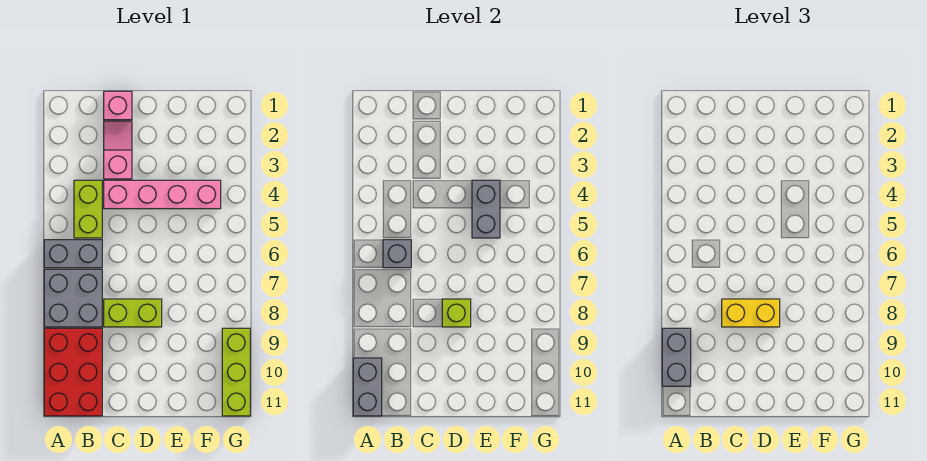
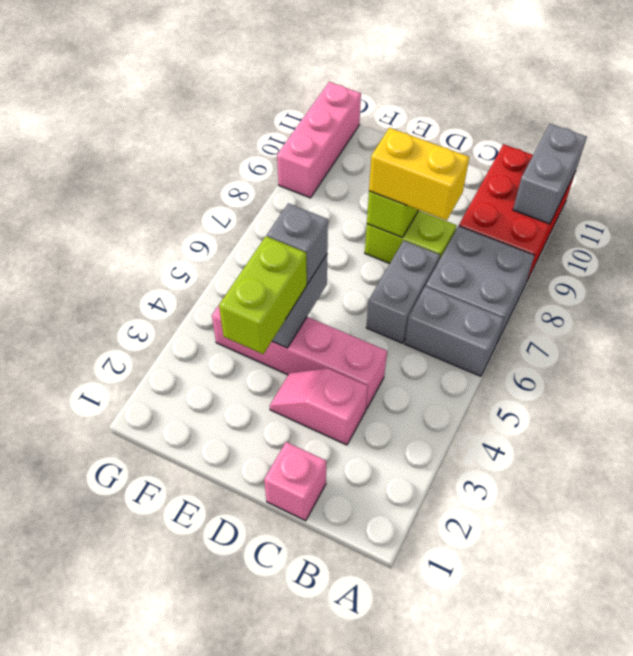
grey brick A9:A10 level 3 -> grey brick C6:C7 level 1
lime brick B4:B5 level 1 -> lime brick E3:E4 level 3
grey brick B6 level 2 -> grey brick E5 level 3
pink slope C2:C3 level 1 top 3 -> pink slope C3:D3 level 1 top C
lime brick G9:G11 level 1 -> pink brick G9:G11 level 1

